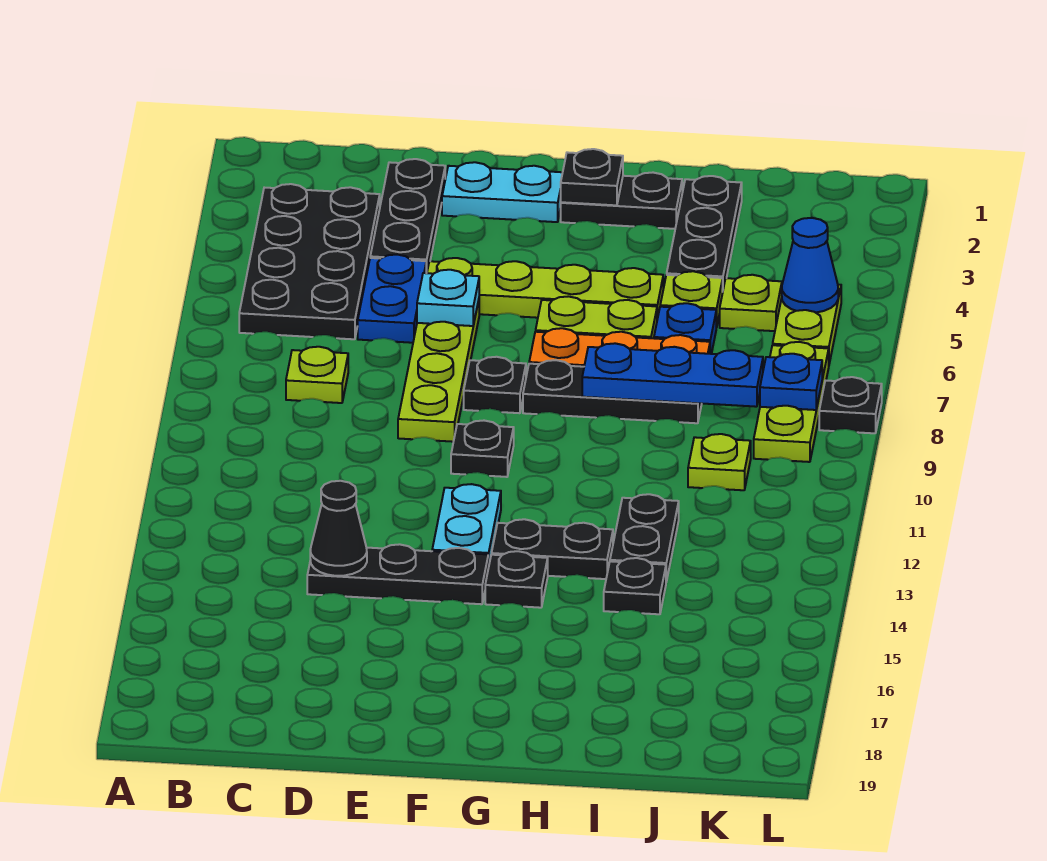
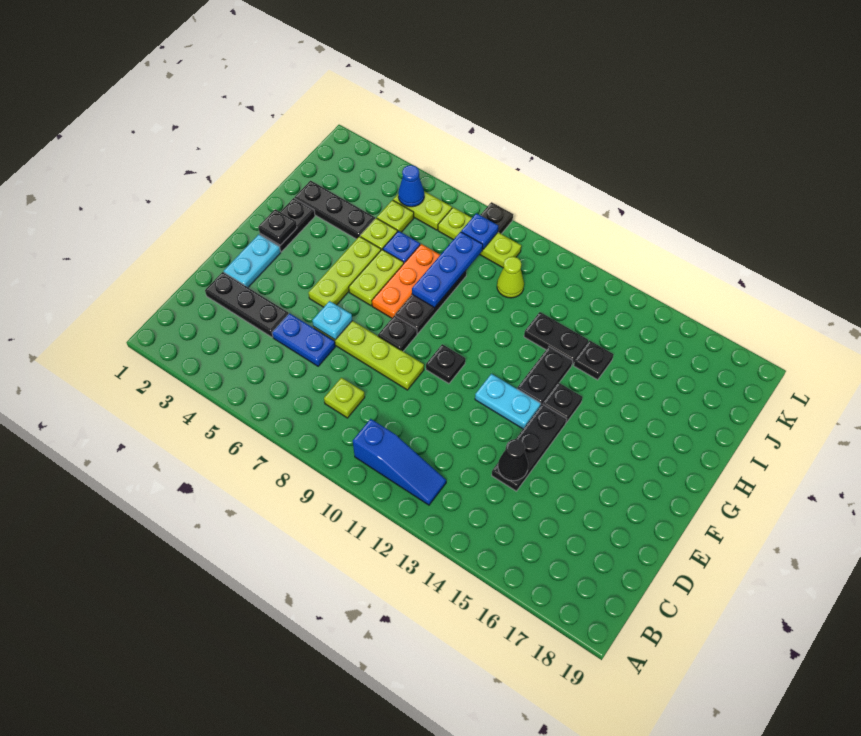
black plate B3:C6 level 1 -> none
none -> blue slope B10:B12 level 1 top 10
lime plate E5:H5 level 1 -> lime plate F5:H5 level 1
lime plate J10 level 1 -> lime cone J10 level 1

